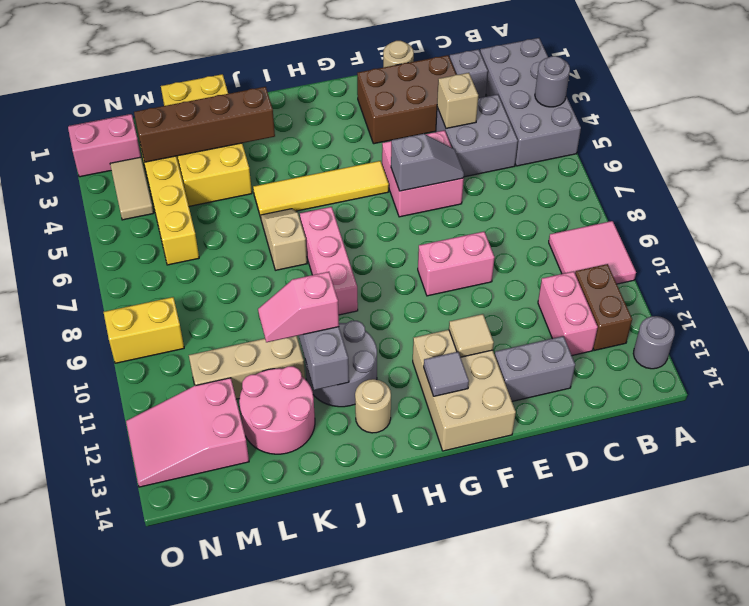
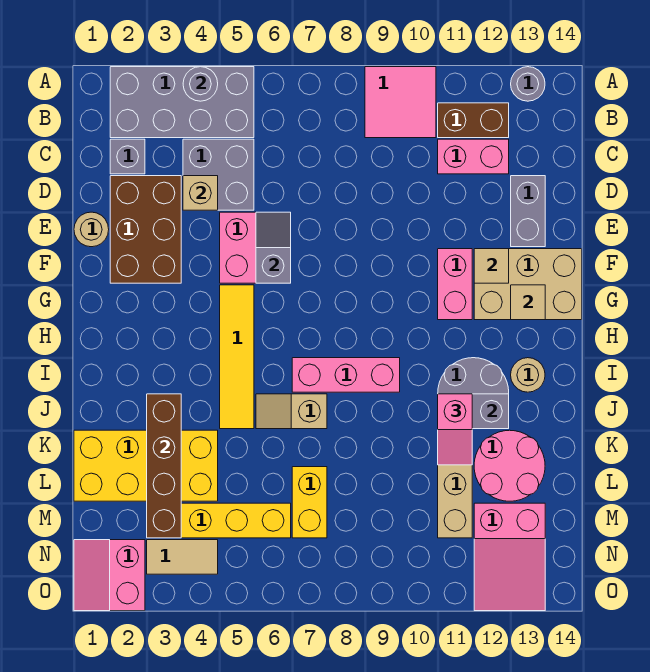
pink brick E9:F9 level 1 -> pink brick F11:G11 level 1
grey tile G13 level 2 -> tan tile G13 level 2
yellow brick N9:O9 level 1 -> yellow brick L7:M7 level 1

